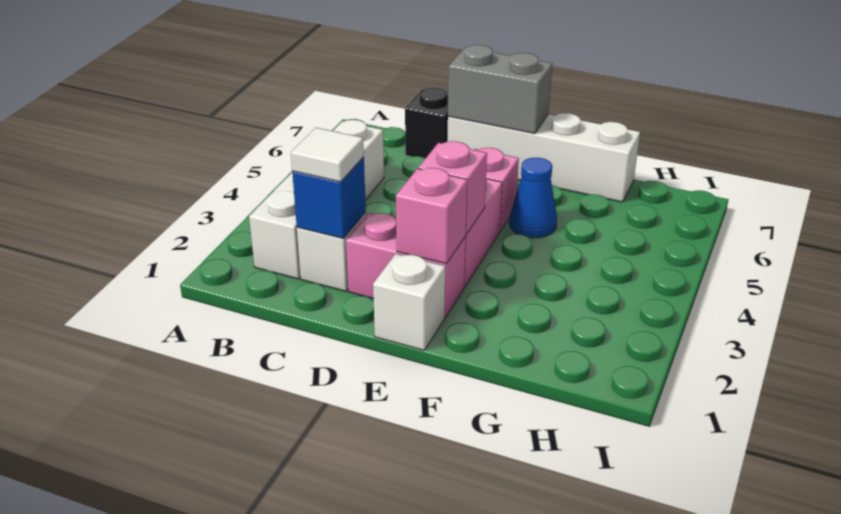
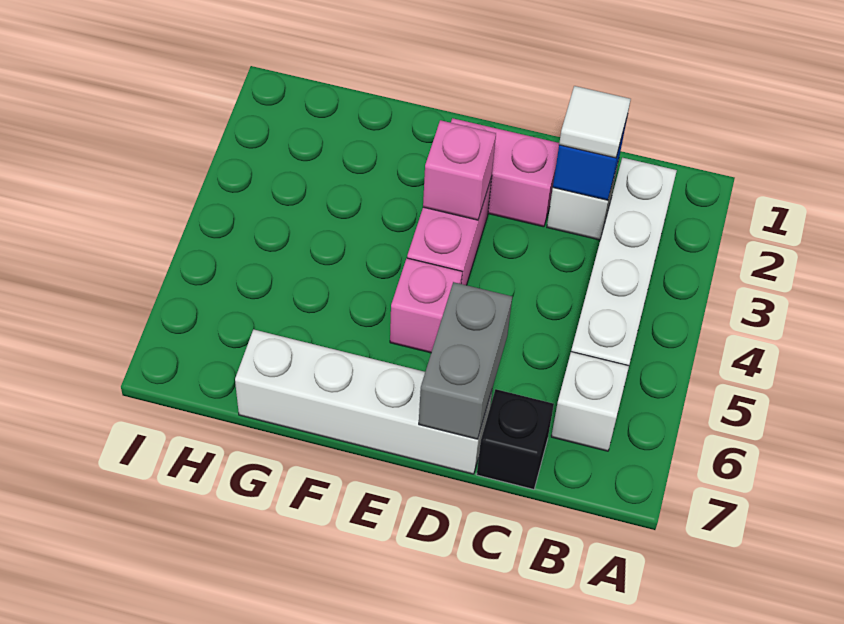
grey brick D7:E7 level 2 -> grey brick D6:D7 level 2
white brick E1 level 1 -> white brick B6 level 1
pink brick E2 level 2 -> none
blue cone F5 level 1 -> none

